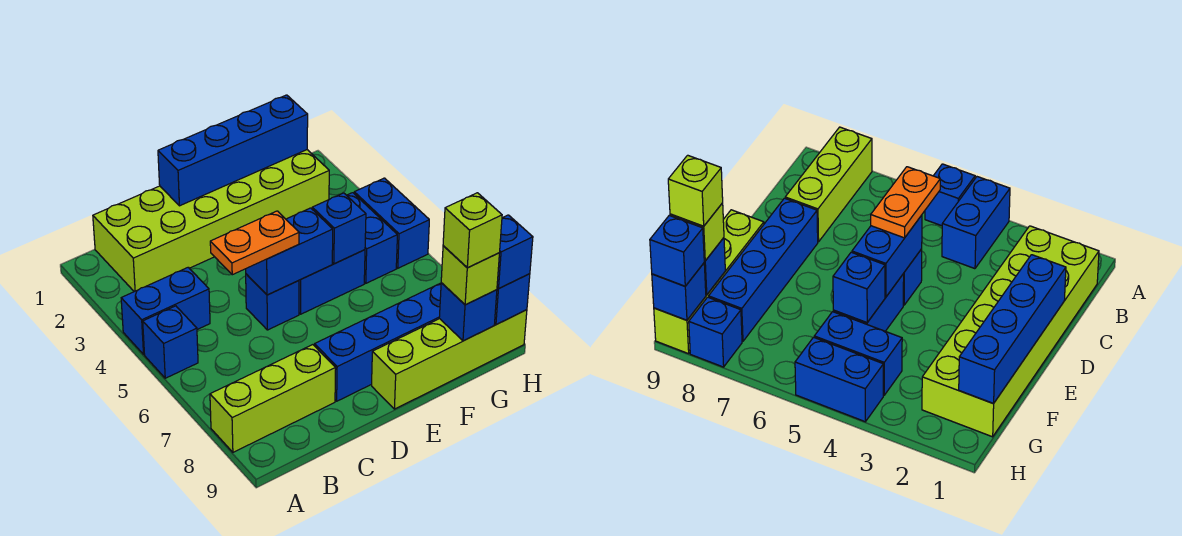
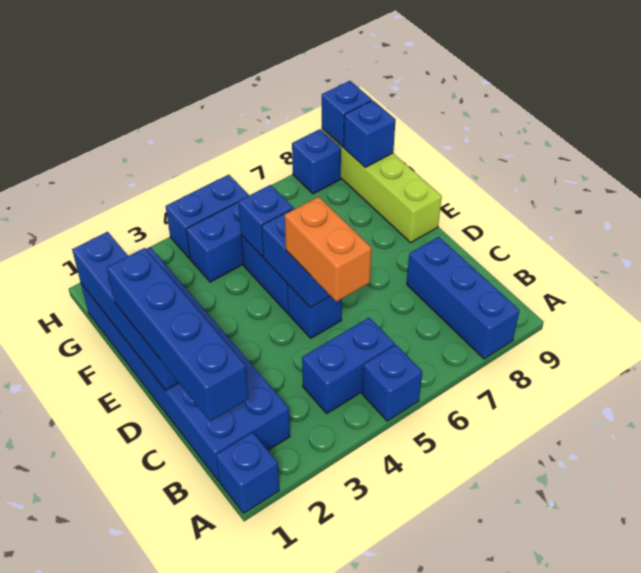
blue brick A4:B4 level 1 -> blue brick B4:B5 level 1
lime brick A8:C8 level 1 -> blue brick A8:C8 level 1
lime brick B1:G2 level 1 -> blue brick B1:G2 level 1
orange plate C5:D5 level 3 -> orange brick C5:D5 level 3
blue brick D8:G8 level 1 -> blue brick B1:E1 level 3
lime brick G9 level 3 -> none
lime brick G9 level 4 -> none
blue brick H9 level 3 -> blue brick A1 level 1

